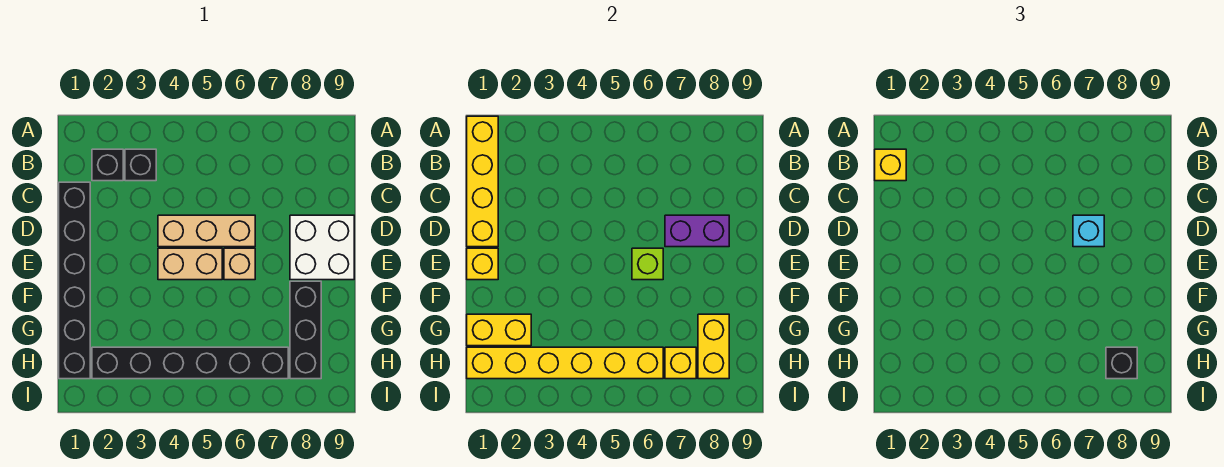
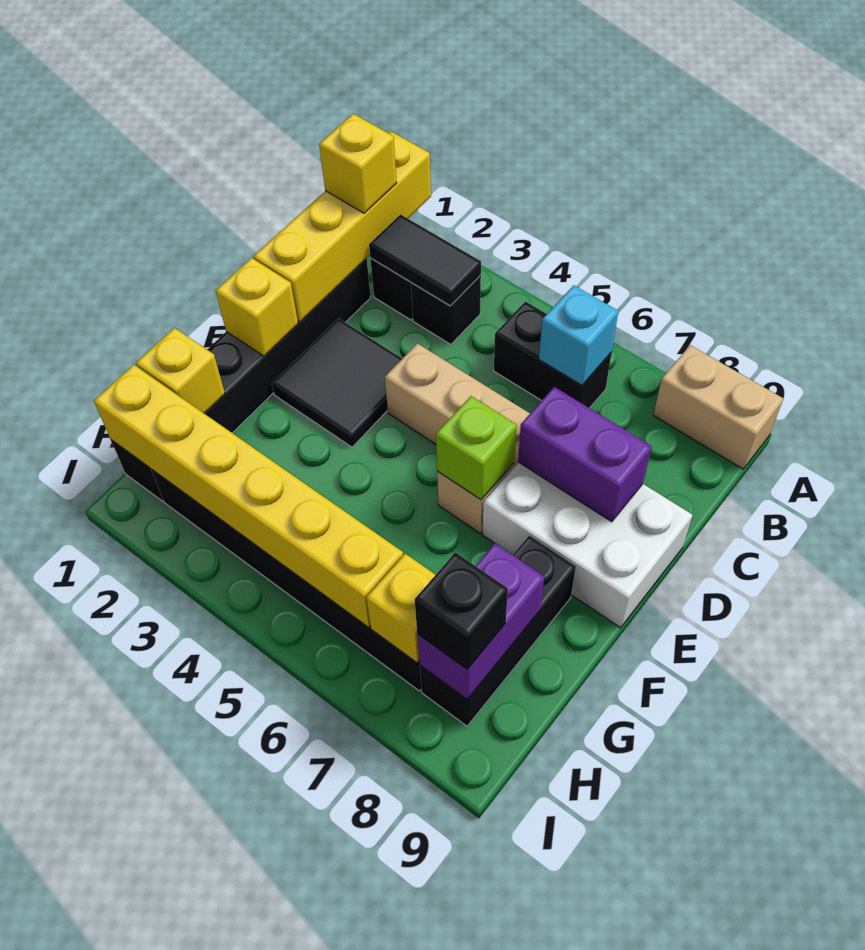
none -> black tile B2:B3 level 2
none -> black brick B5:B6 level 1
none -> black tile D2:E3 level 1
cyan brick D7 level 3 -> cyan brick B6 level 2
white brick D8:E9 level 1 -> white brick D7:E9 level 1
tan brick E4:E5 level 1 -> tan brick A8:A9 level 1
yellow brick G1:G2 level 2 -> yellow brick G1 level 2
yellow brick G8:H8 level 2 -> purple brick G8:H8 level 2

